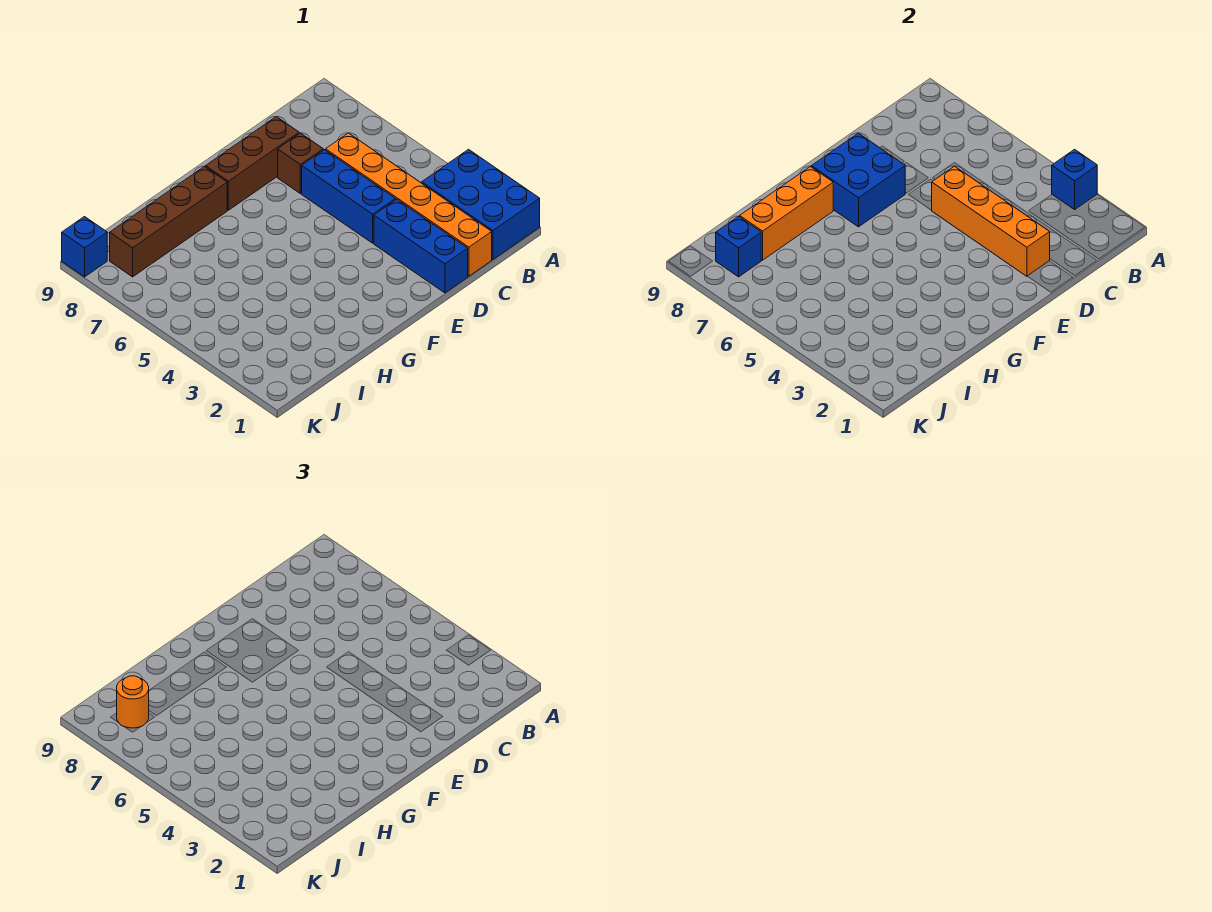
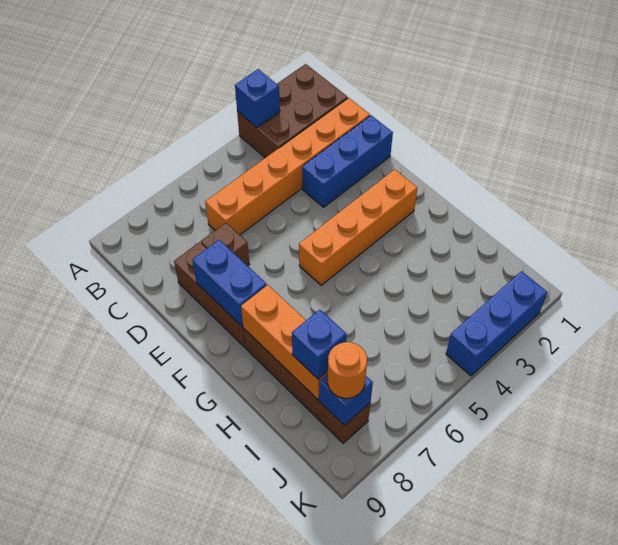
blue brick A1:B3 level 1 -> brown brick A1:B3 level 1
orange brick D2:D5 level 2 -> orange brick F2:F5 level 1
blue brick D4:D6 level 1 -> blue brick K2:K4 level 1
blue brick E7:F8 level 2 -> blue brick E8:F8 level 2
blue brick K9 level 1 -> blue brick I8 level 3

